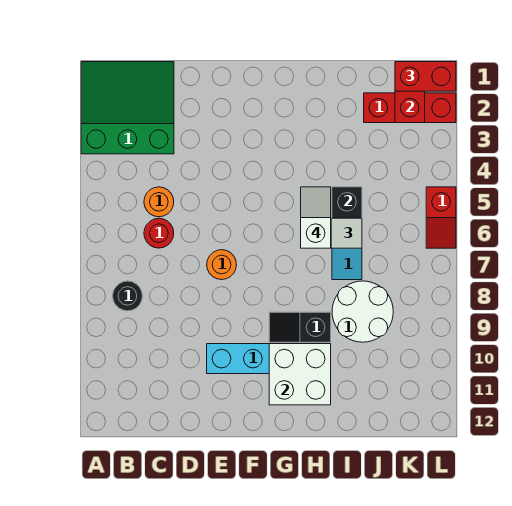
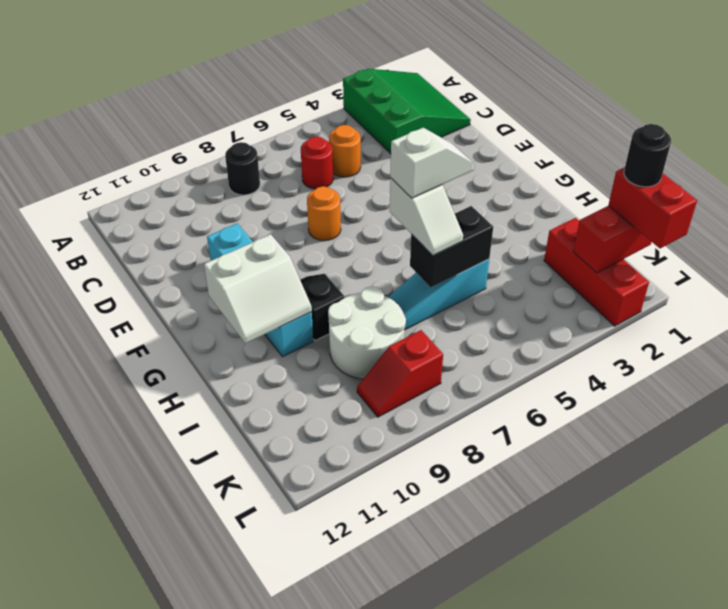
white brick G10:H11 level 2 -> white slope G10:H11 level 2 top G
none -> black round brick K1 level 4
red slope L5:L6 level 1 top 5 -> red slope K8:K9 level 1 top 8

